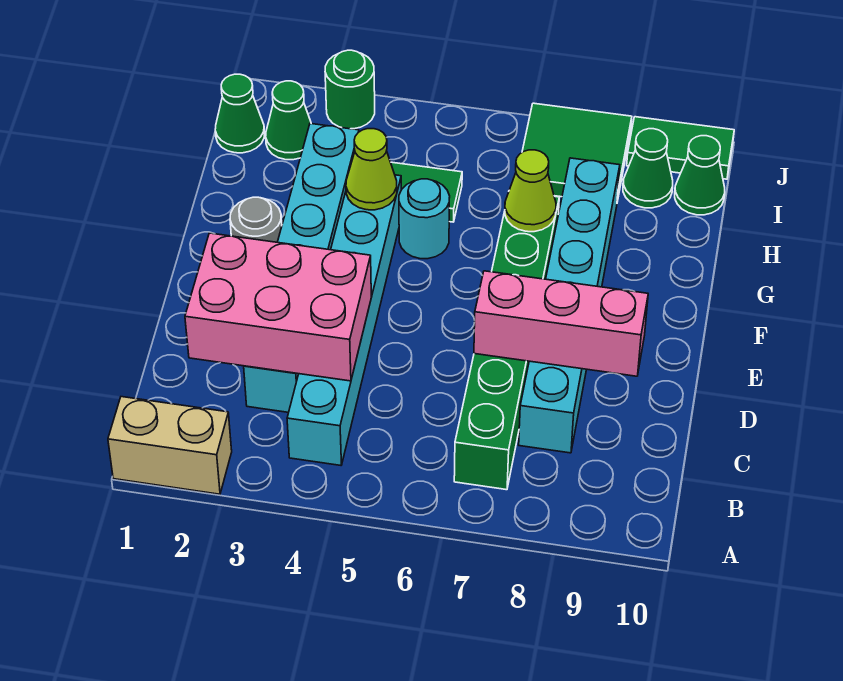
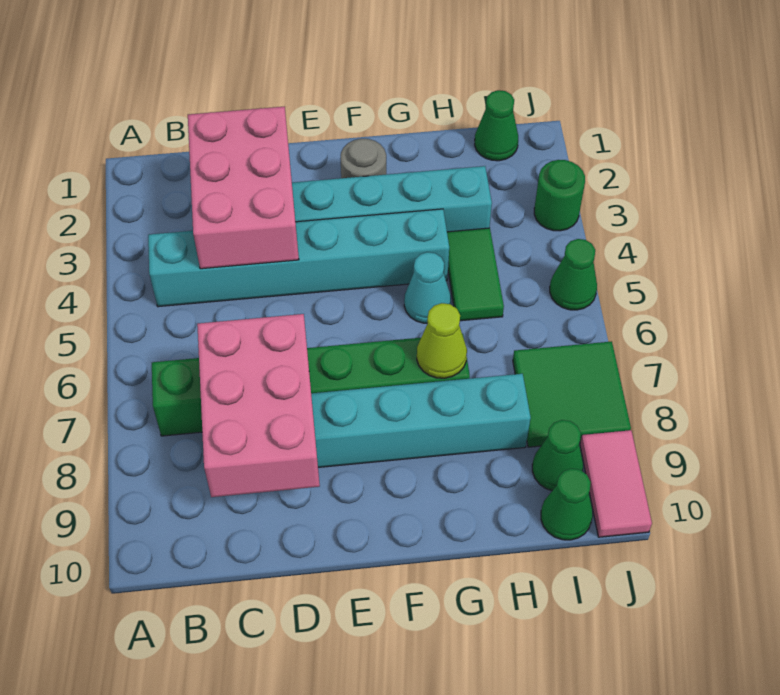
tan brick A1:A2 level 1 -> none
pink brick D7:D9 level 2 -> pink brick C7:D9 level 2
lime cone G4 level 2 -> none
cyan round brick G5 level 1 -> cyan cone G5 level 1
green cone I2 level 1 -> green cone J5 level 1
green tile J9:J10 level 1 -> pink tile J9:J10 level 1

